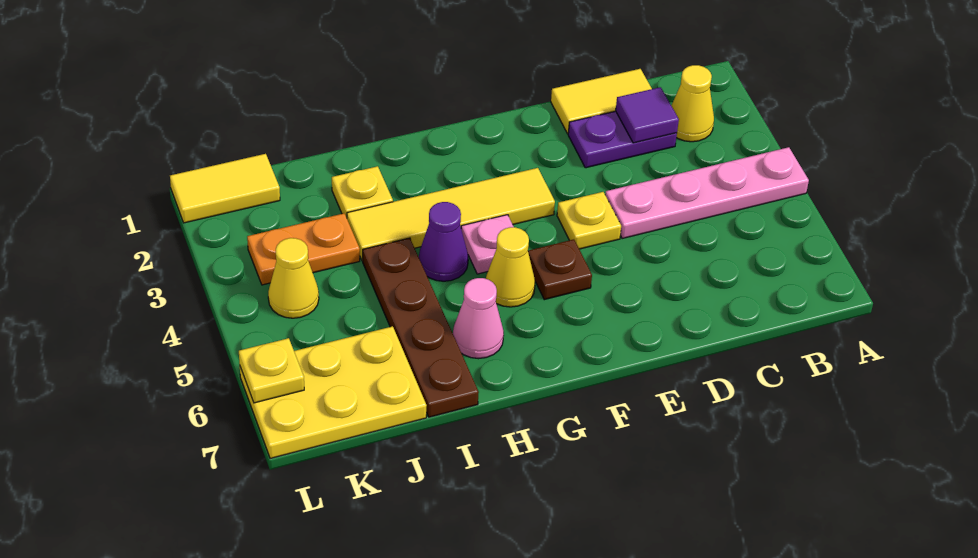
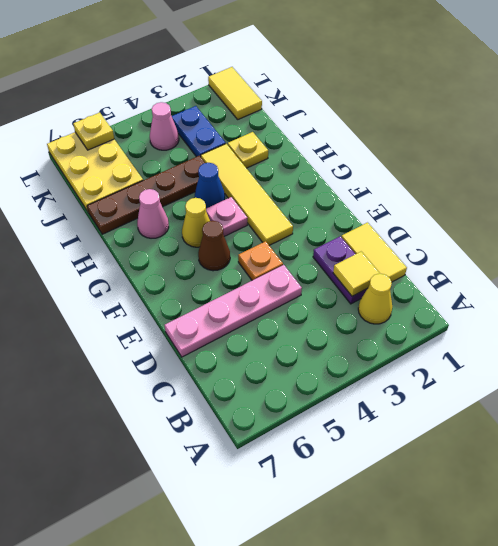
pink plate A4:D4 level 1 -> pink plate D4:D7 level 1
purple tile C2 level 2 -> yellow tile C2 level 2
yellow plate E4 level 1 -> orange plate E4 level 1
brown plate F5 level 1 -> brown cone F5 level 1
purple cone H4 level 1 -> blue cone H4 level 1
orange plate J3:K3 level 1 -> blue plate J3:K3 level 1
yellow cone K4 level 1 -> pink cone K4 level 1

